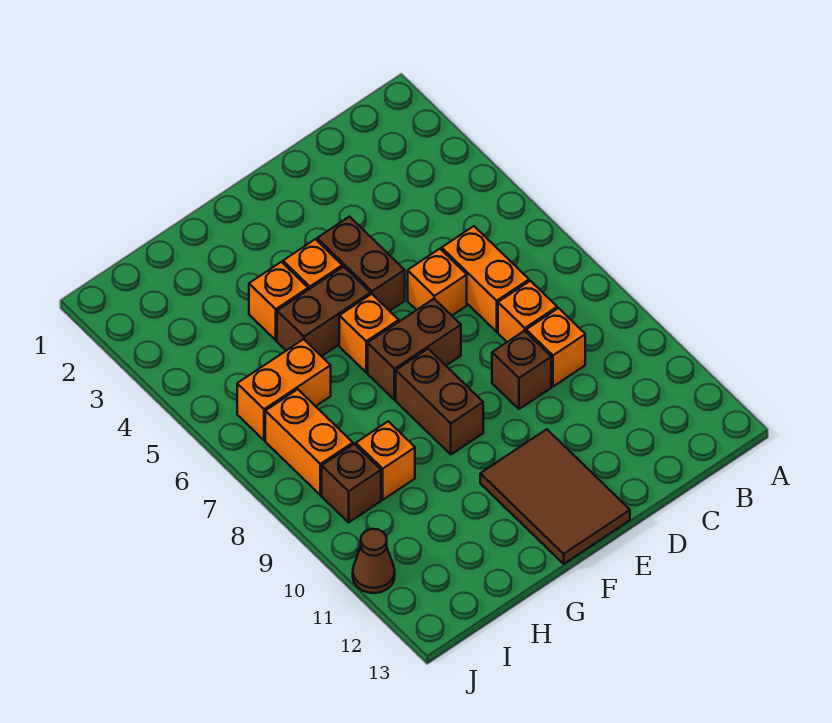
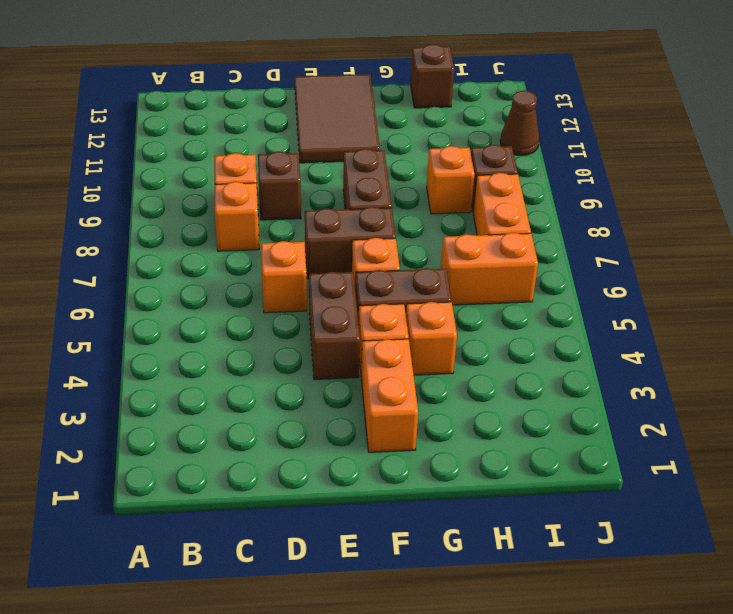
orange brick C6:C7 level 1 -> orange brick F2:F3 level 1
none -> brown brick H13 level 1

